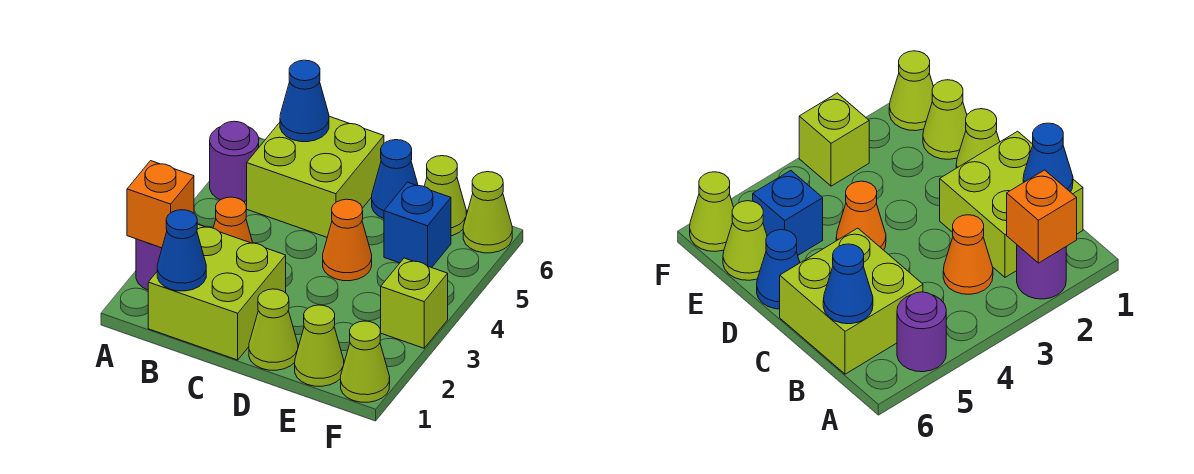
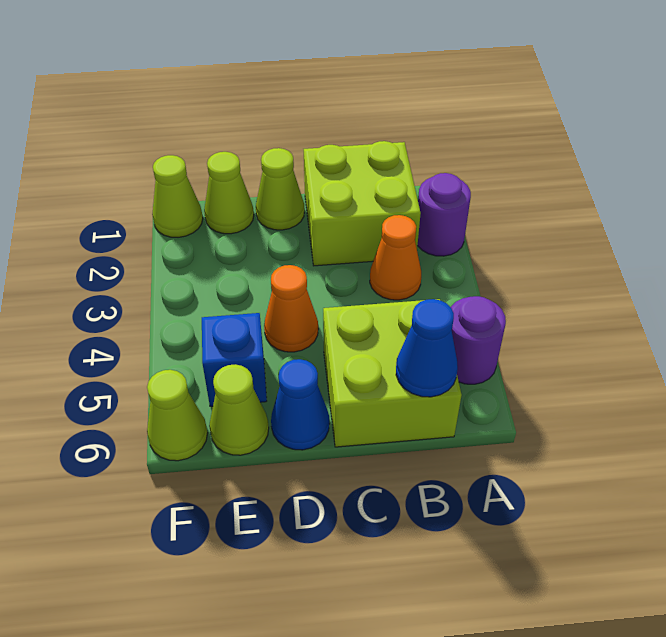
orange brick A2 level 2 -> none
blue cone B1 level 2 -> none
lime brick F3 level 1 -> none

